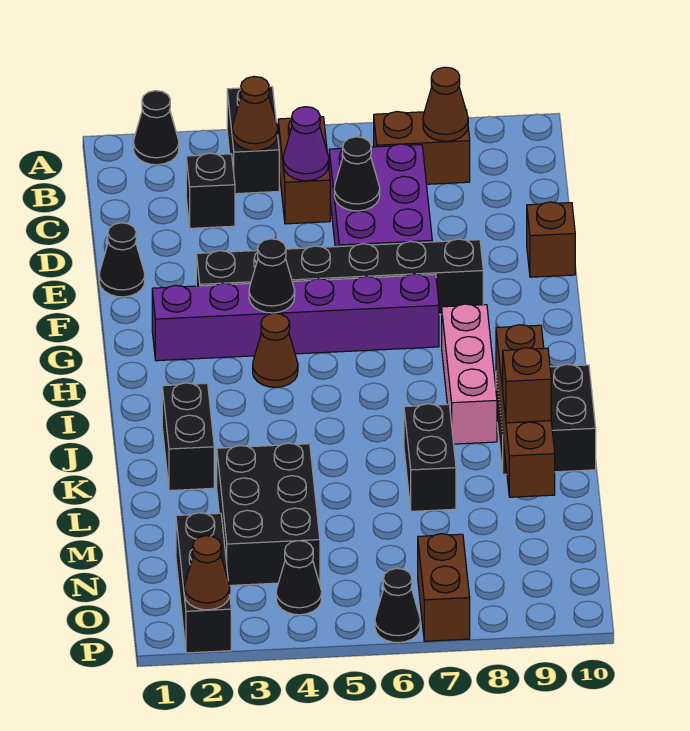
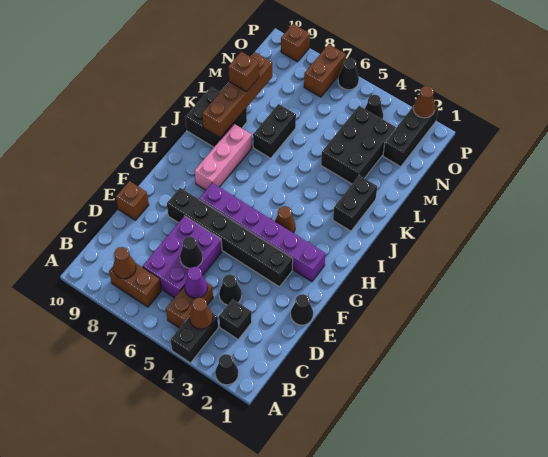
black cone G4 level 2 -> black cone D4 level 1
none -> brown brick P9 level 1

